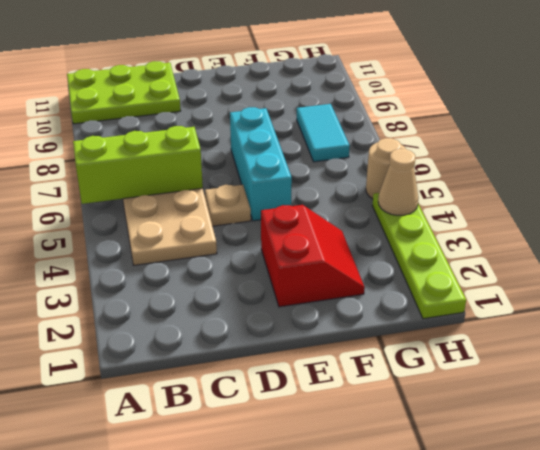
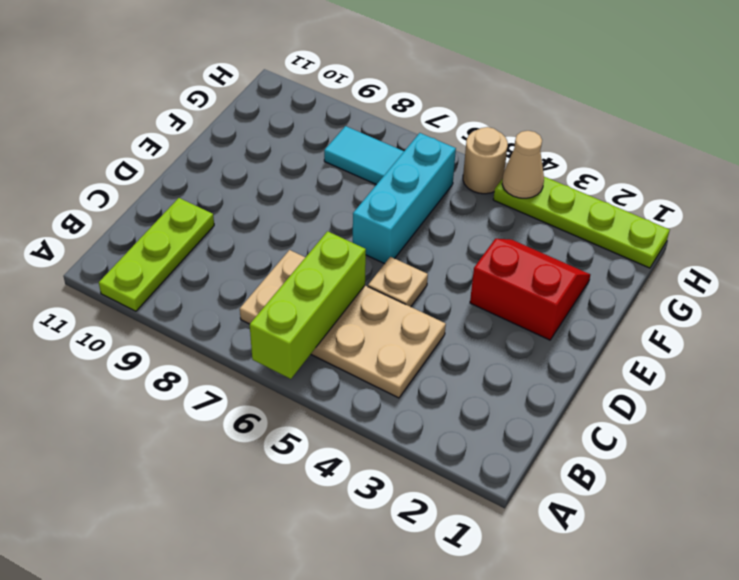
lime plate A10:C11 level 1 -> lime plate A10:C10 level 1
cyan brick E5:E7 level 1 -> cyan brick E6:G6 level 1

